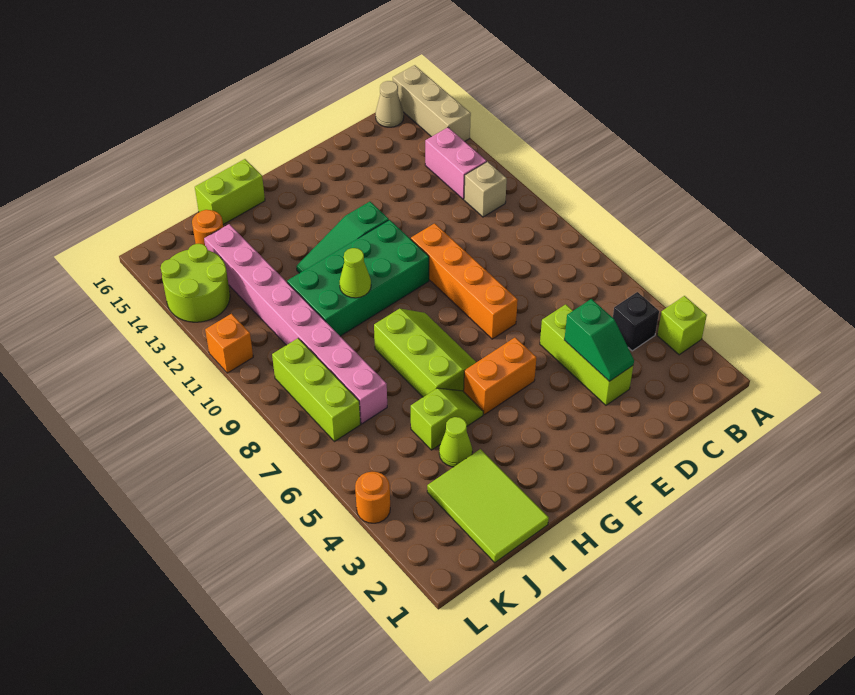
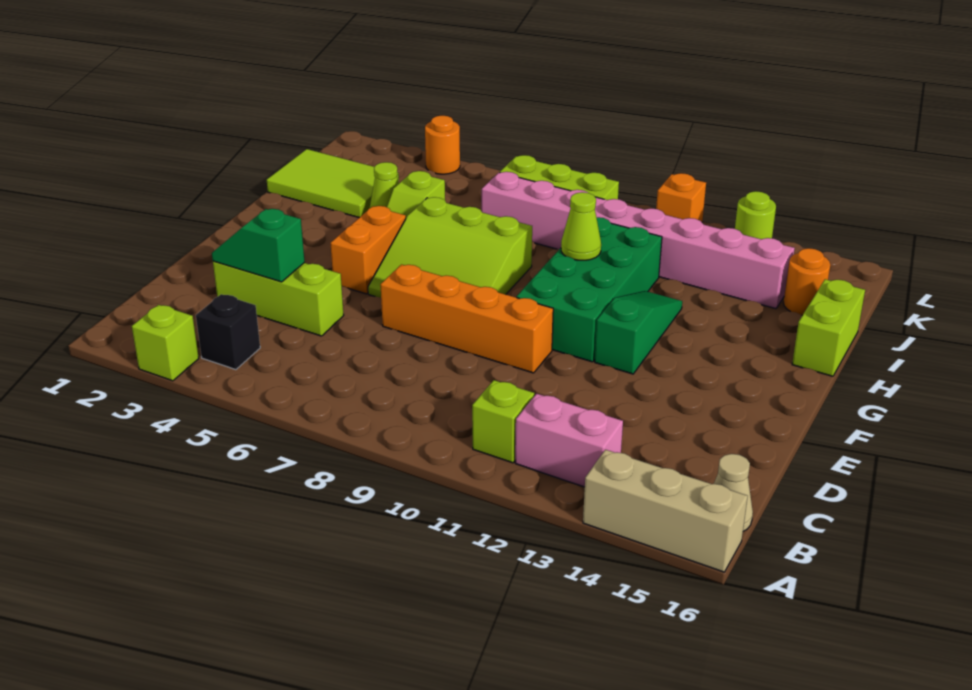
tan brick B11 level 1 -> lime brick B11 level 1
lime slope G6:H8 level 1 top H -> lime slope F6:H8 level 1 top H
lime round brick K13:L14 level 1 -> lime round brick L13 level 1

